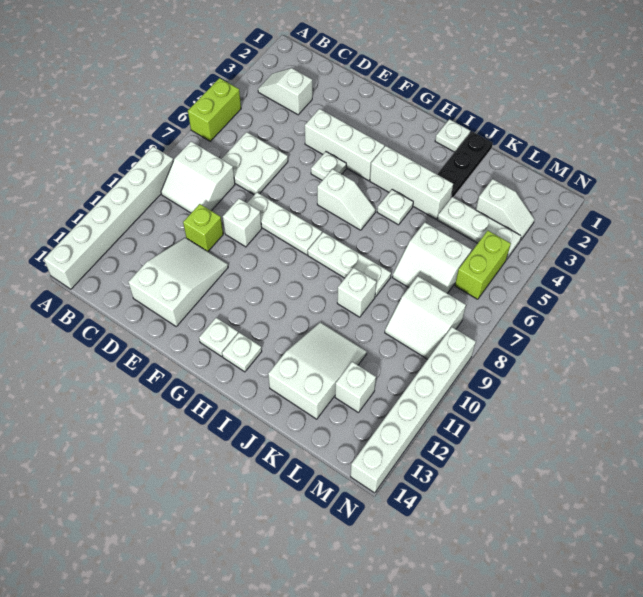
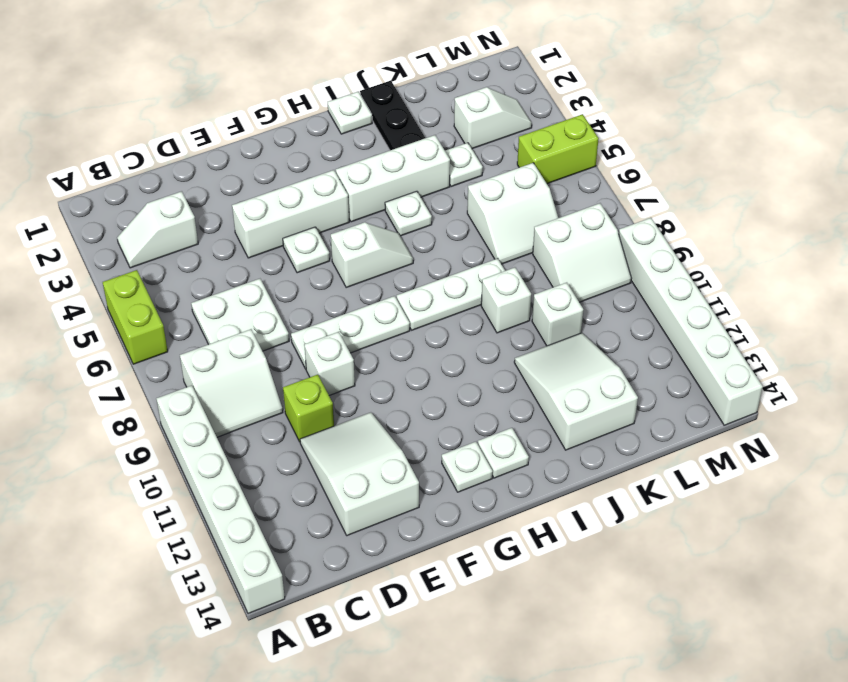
white plate K4:M4 level 1 -> white plate K4 level 1
white brick L12 level 1 -> white brick K10 level 1
lime brick M5:M6 level 1 -> lime brick M5:N5 level 1

